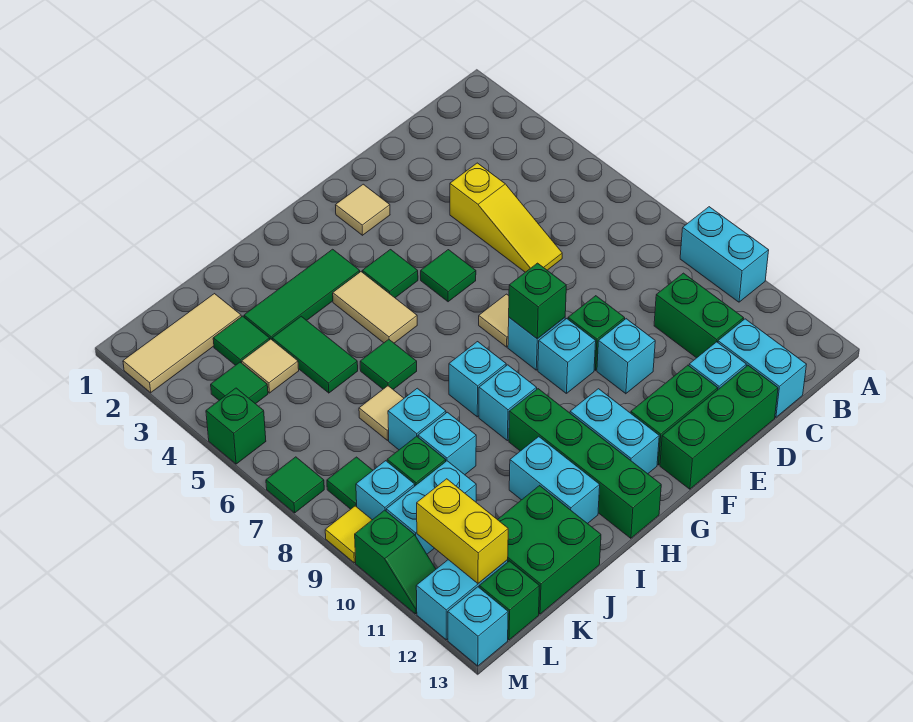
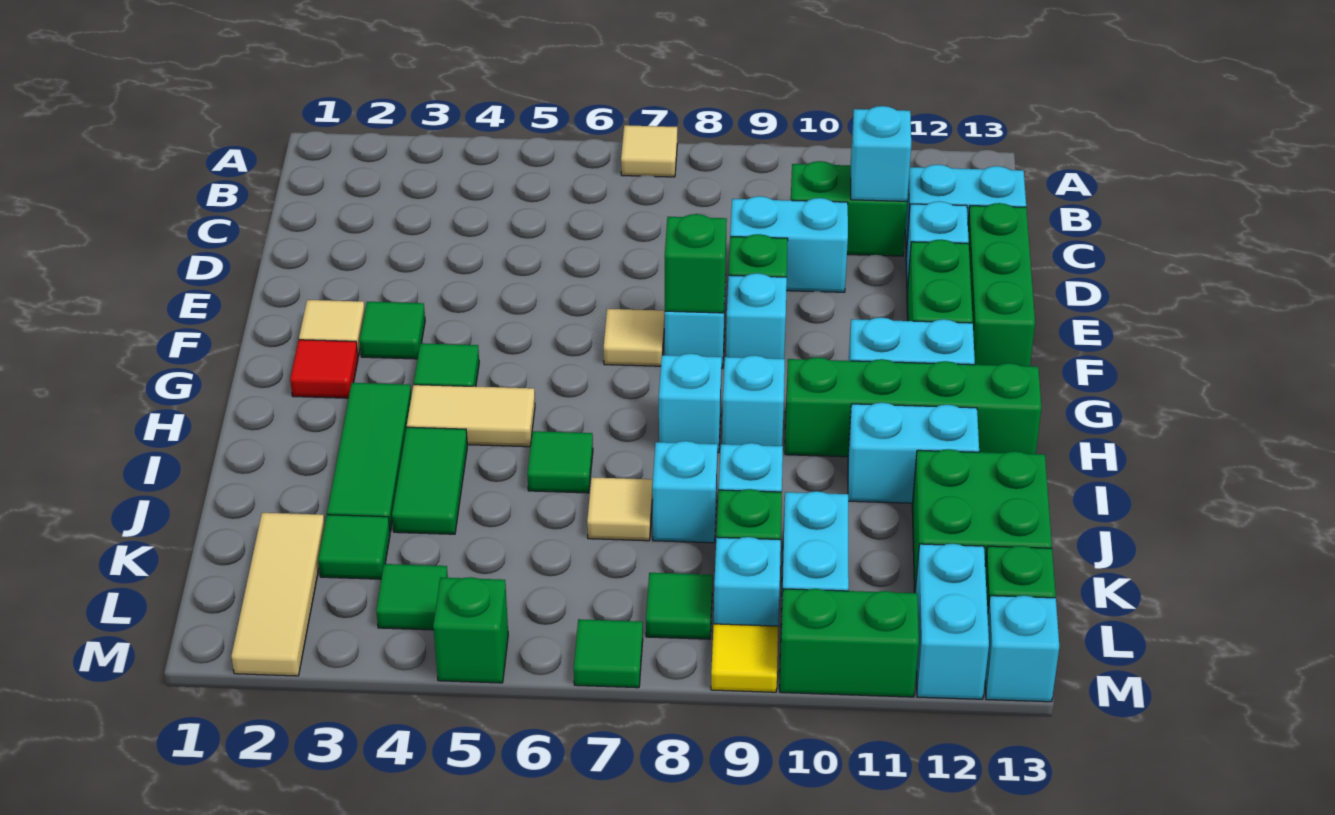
cyan brick A9:A10 level 1 -> cyan brick D9:D10 level 1
yellow slope D4:D6 level 1 top 4 -> none
cyan brick E10 level 1 -> cyan brick C11 level 2
green tile F5 level 1 -> green tile F3 level 1
none -> red tile G2 level 1
green tile J4:J5 level 1 -> green tile I4:J4 level 1
tan tile K4 level 1 -> tan tile A7 level 1
yellow brick L11:L12 level 2 -> none
green slope M10:M11 level 1 top 10 -> green brick M10:M11 level 1

